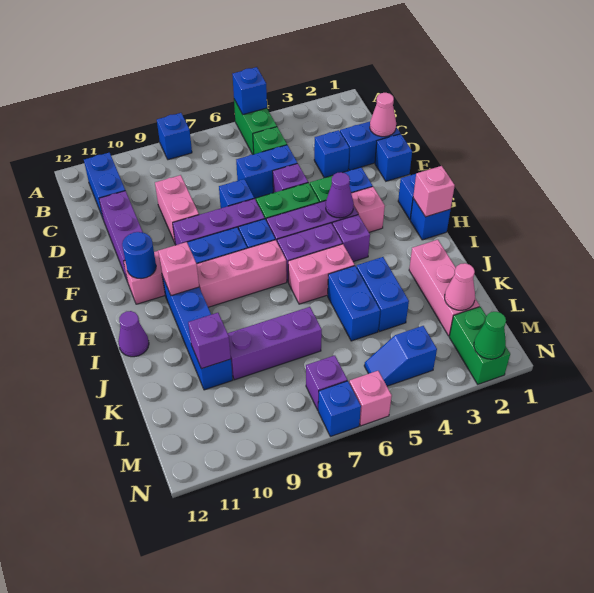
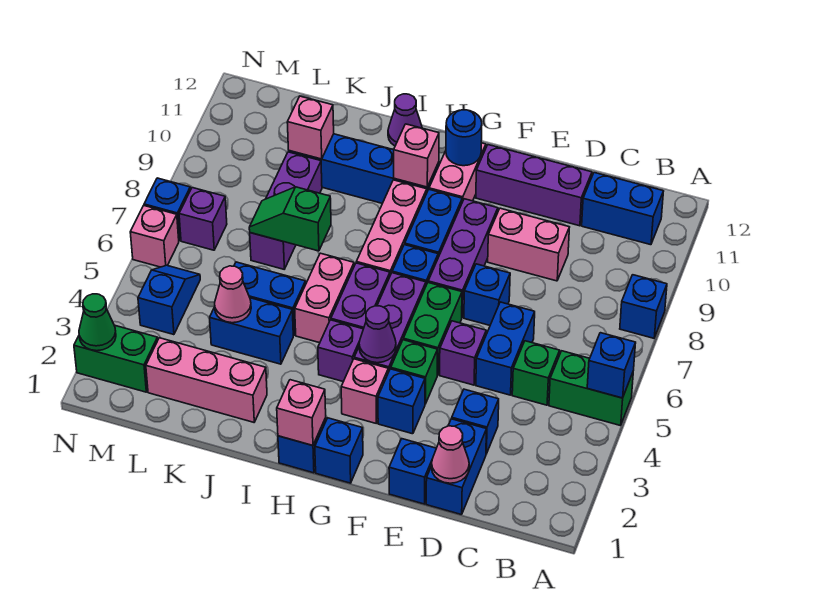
none -> green slope J7:K7 level 2 top J
purple brick K10 level 2 -> pink brick K10 level 2
pink cone L2 level 2 -> pink cone K4 level 2

